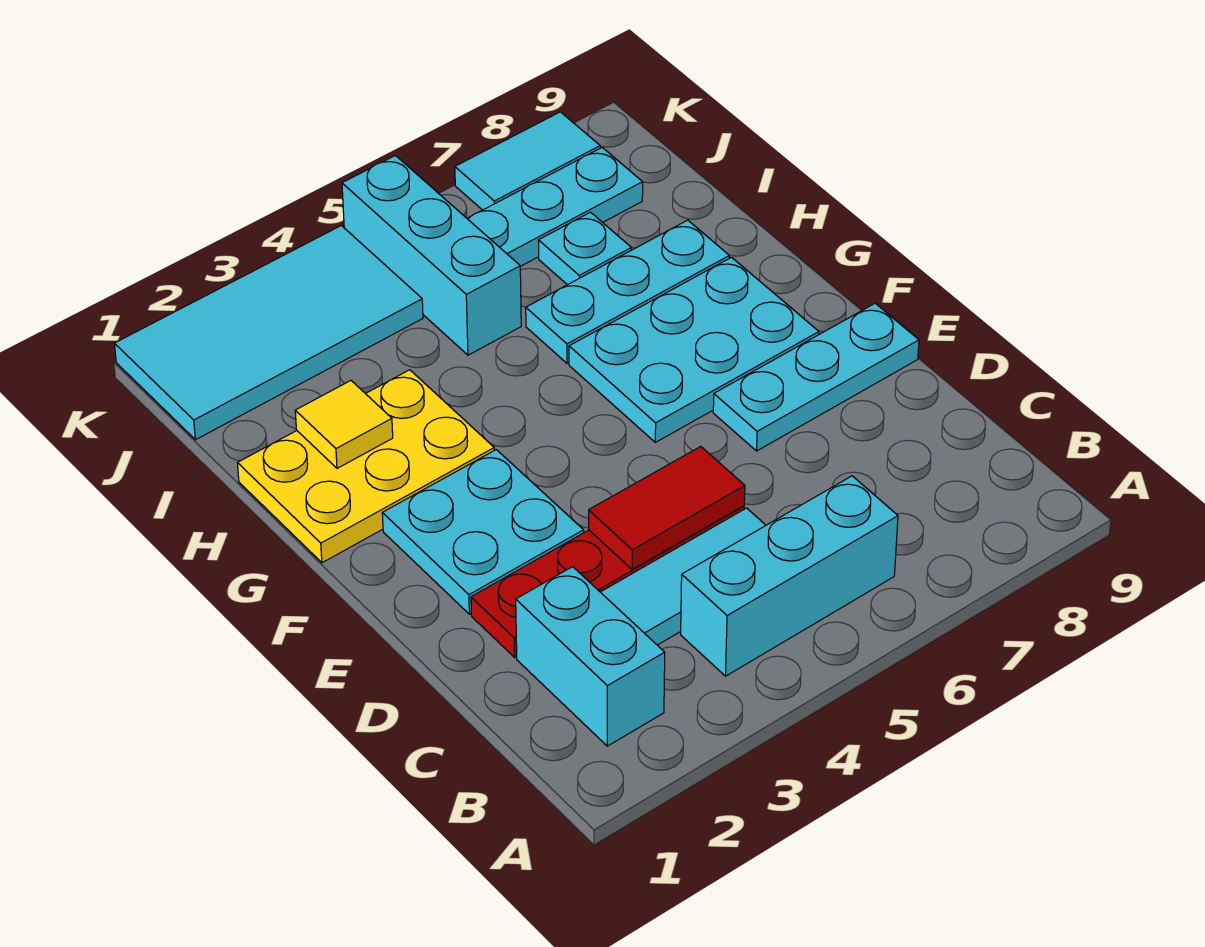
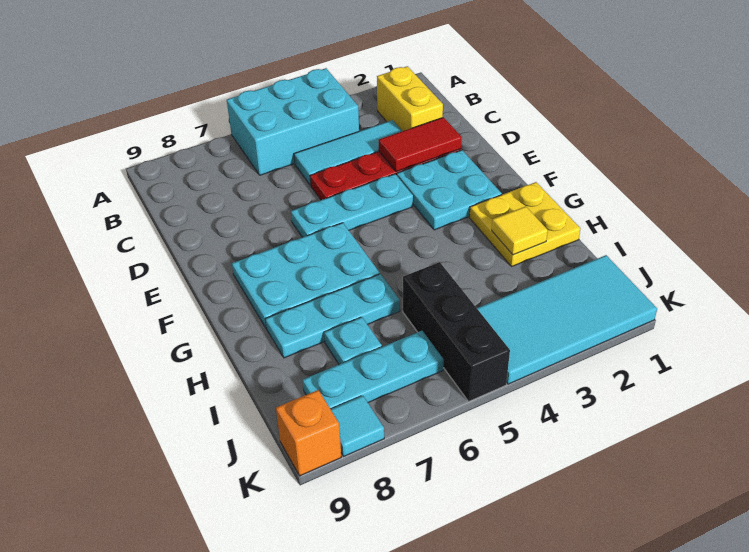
cyan brick B2:C2 level 1 -> yellow brick B2:C2 level 1
cyan brick B4:B6 level 1 -> cyan brick A4:B6 level 1
red tile D4:D5 level 2 -> red tile D2:D3 level 2
cyan plate E7:E9 level 1 -> cyan plate E4:E6 level 1
yellow plate G1:H3 level 1 -> yellow plate G1:H2 level 1
cyan brick I5:K5 level 1 -> black brick I5:K5 level 1
cyan tile K7:K8 level 1 -> cyan tile K8 level 1
none -> orange brick K9 level 1

